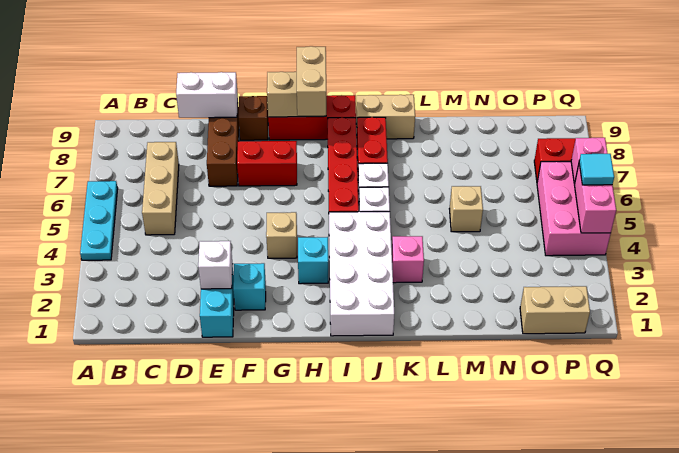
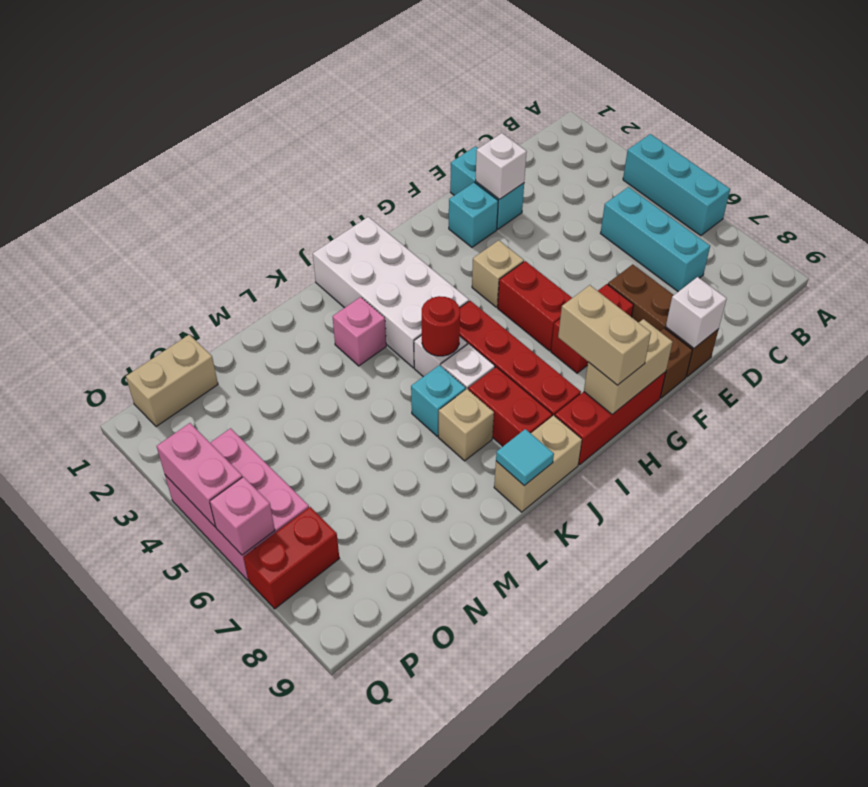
cyan plate A4:A6 level 1 -> cyan brick A4:A6 level 1
tan brick C5:C7 level 1 -> cyan brick C5:C7 level 1
white brick D9:E9 level 2 -> white brick E9 level 2
none -> red brick G5:G6 level 1
cyan brick H3 level 1 -> cyan brick K6 level 1
none -> red round brick J5 level 2
tan brick M5 level 1 -> tan brick K7 level 1
cyan tile Q5 level 3 -> cyan tile K9 level 2

